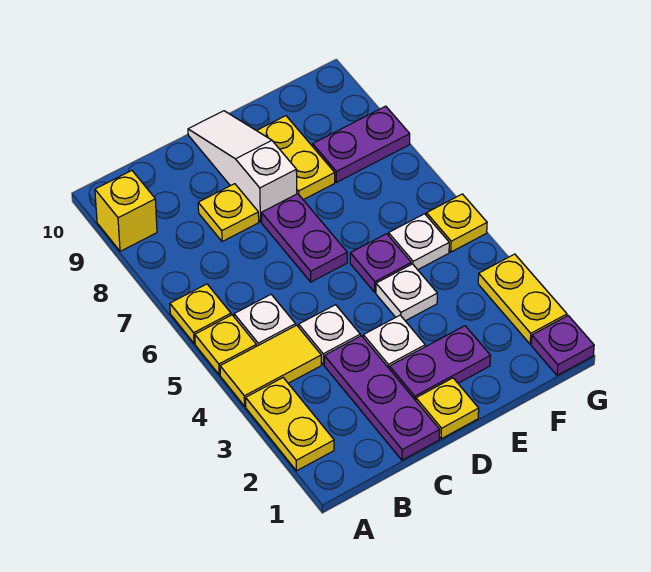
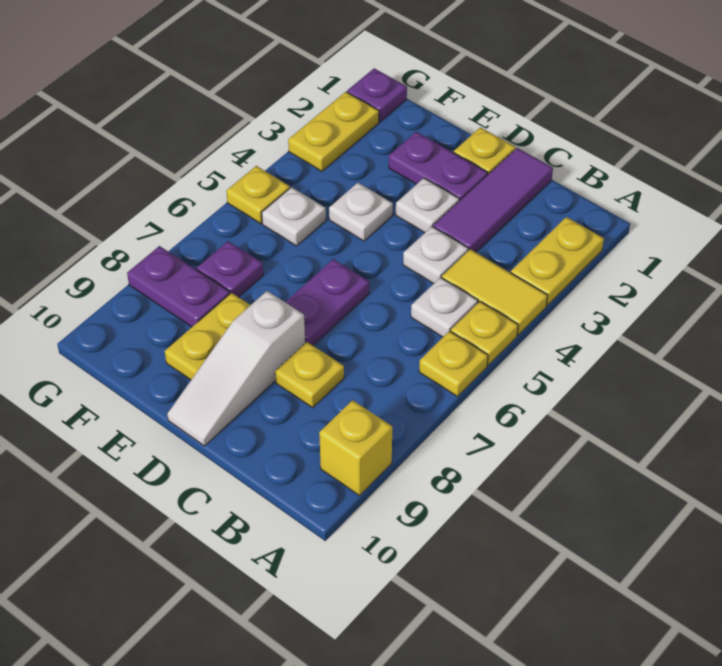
purple plate C1:C3 level 1 -> purple tile C1:C3 level 1
purple plate E5 level 1 -> purple plate F7 level 1

